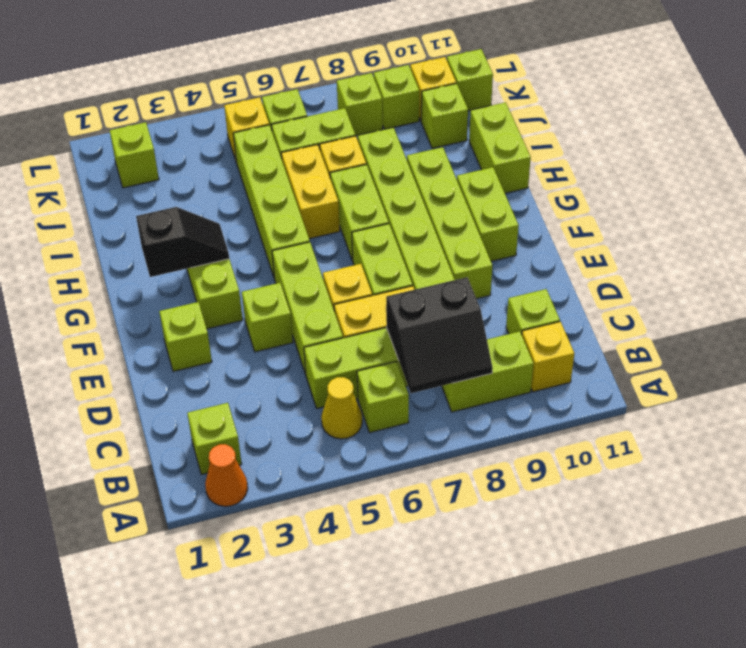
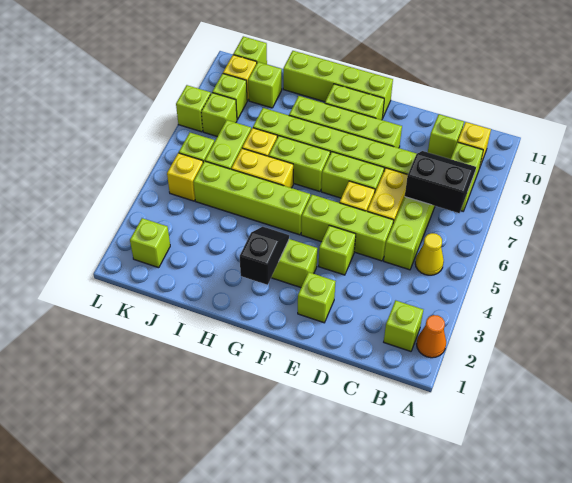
lime brick B6 level 1 -> lime brick L8 level 1
black slope B7:C8 level 2 top C -> black slope B7:C8 level 2 top 7
lime brick H11:I11 level 1 -> lime brick F11:I11 level 1

